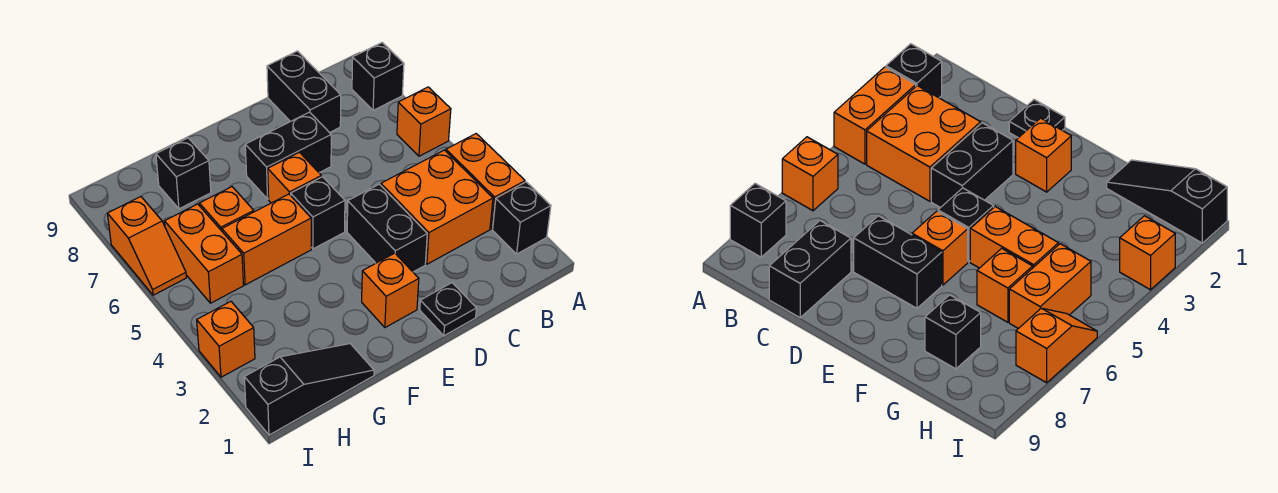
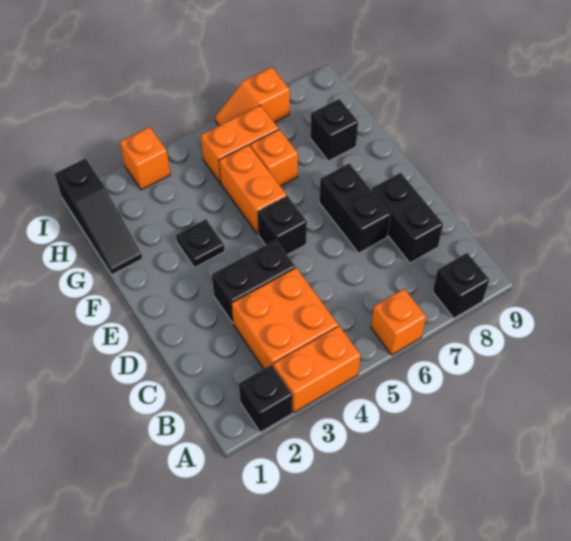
black brick C8:C9 level 1 -> black brick C8:D8 level 1
black plate D1 level 1 -> black plate F3 level 1
orange brick E2 level 1 -> none
orange brick E6 level 1 -> none

